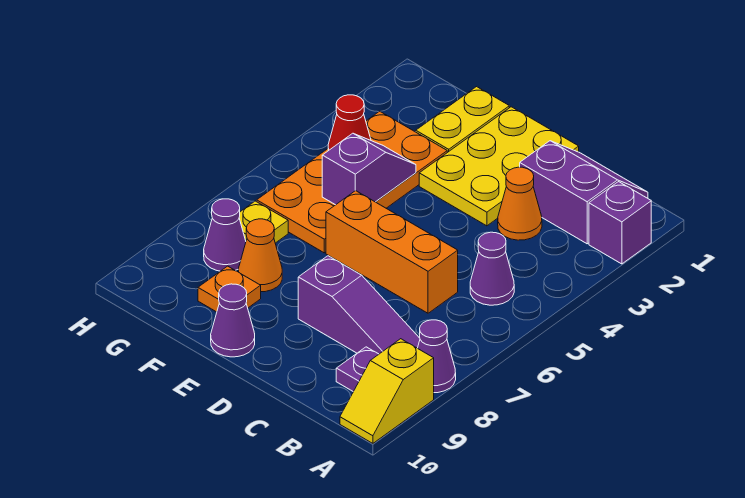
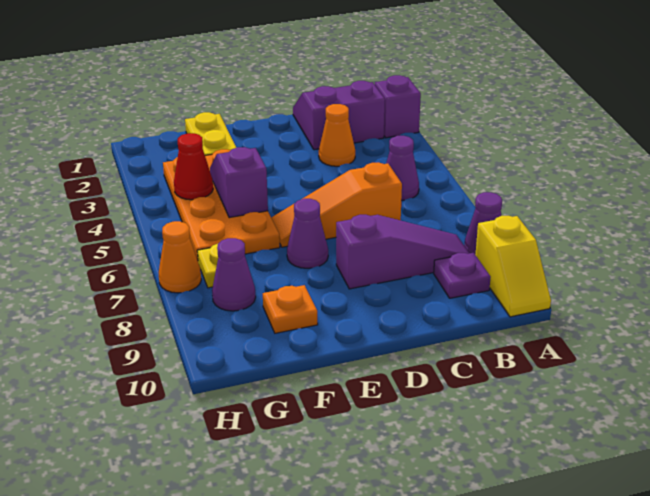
orange brick C6:E6 level 1 -> orange slope C6:E6 level 1 top C
yellow plate D1:E3 level 1 -> none
purple cone E10 level 1 -> purple cone E7 level 1
orange cone F8 level 1 -> orange cone H7 level 1

